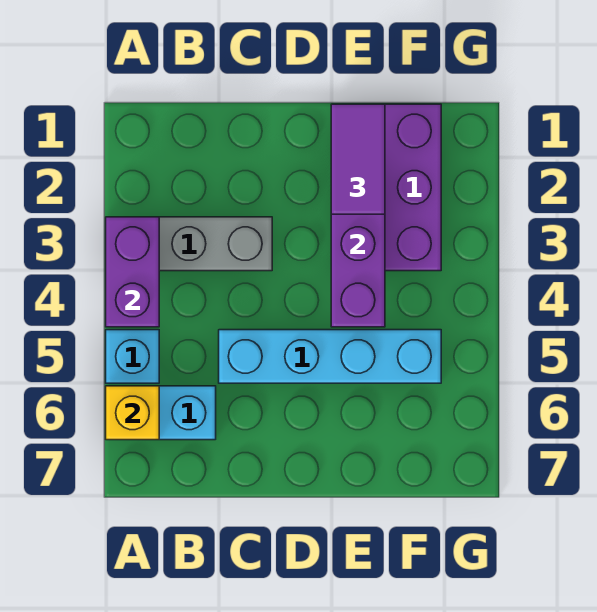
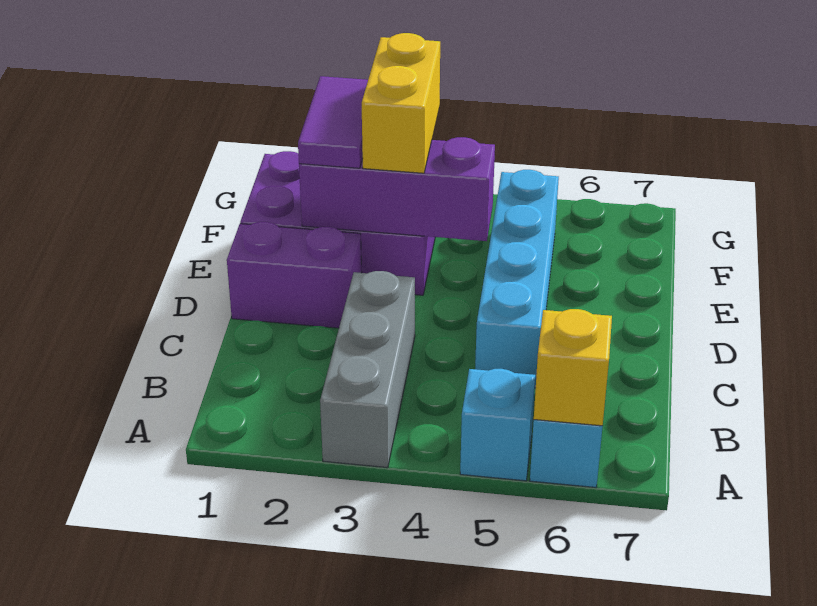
purple brick A3:A4 level 2 -> purple brick D1:D2 level 1
purple tile E1:E2 level 3 -> purple tile E2:F2 level 3
none -> yellow brick E3:F3 level 3

